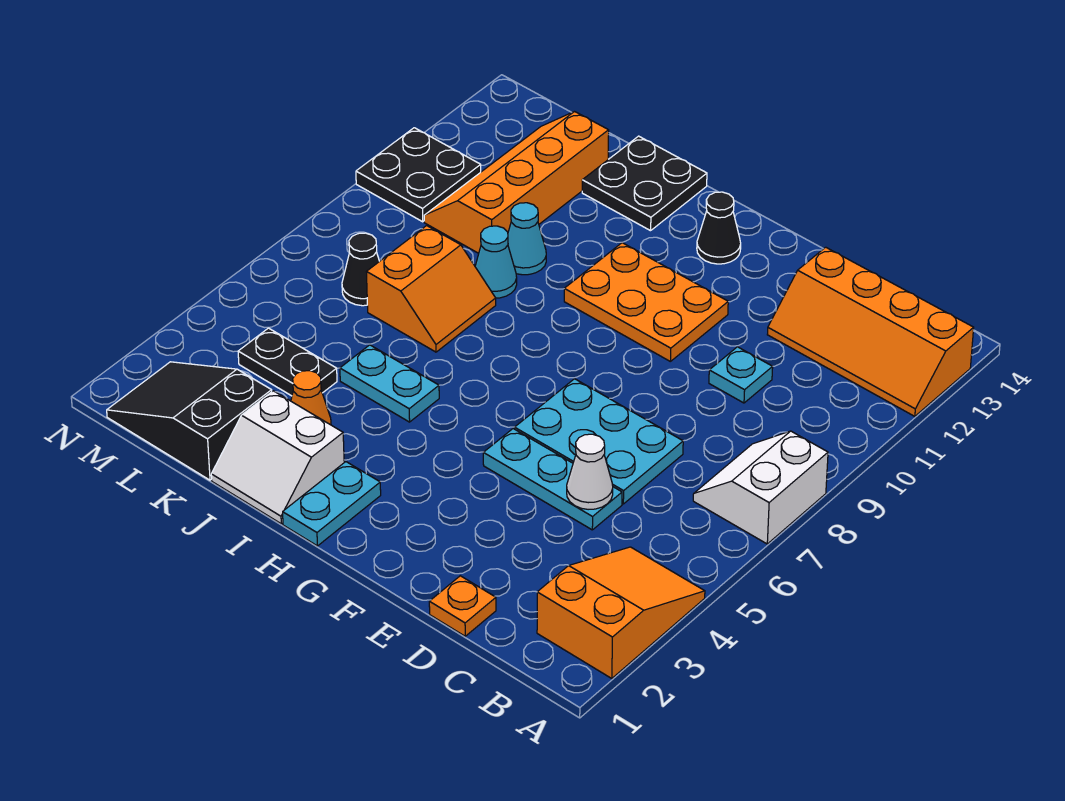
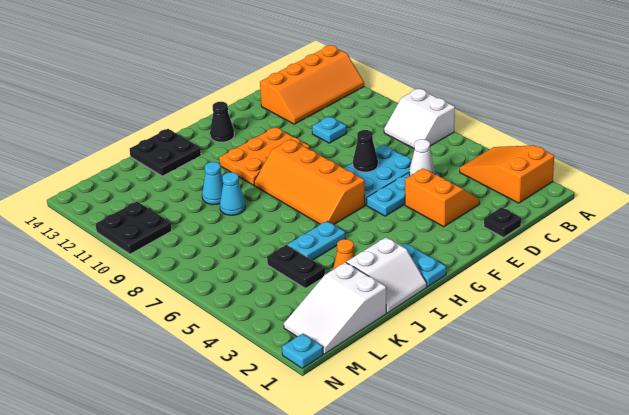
orange plate D1 level 1 -> black plate D1 level 1
orange slope J7:K8 level 1 top K -> orange slope D3:E4 level 1 top E
black slope K1:M2 level 1 top K -> white slope K1:M2 level 1 top K
black plate K4:L4 level 1 -> black plate K4:K5 level 1
orange slope K10:L13 level 1 top K -> orange slope G6:H9 level 1 top G
black cone L7 level 1 -> black cone E7 level 2
none -> cyan plate N1 level 1

